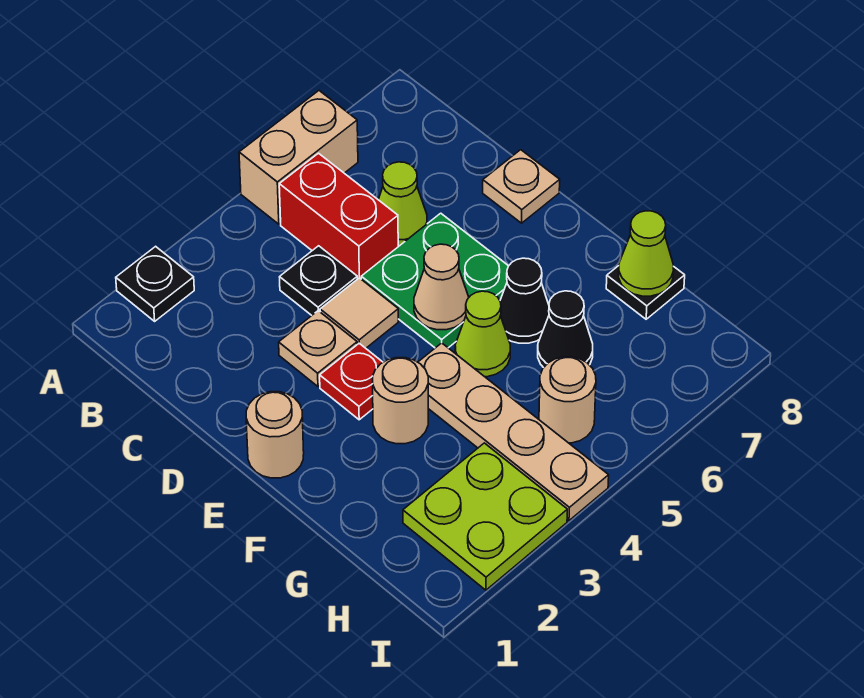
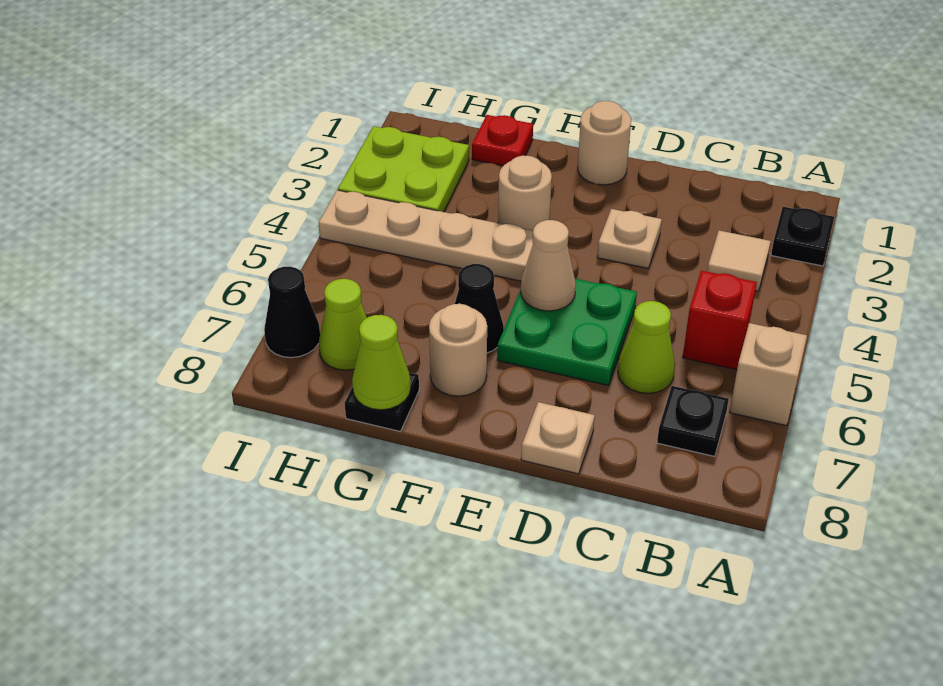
tan brick A5:A6 level 1 -> tan brick A6 level 1
red brick B5:C5 level 1 -> red brick B5 level 1
black plate C4 level 1 -> black plate B7 level 1
tan tile D4 level 1 -> tan tile B3 level 1
red plate E3 level 1 -> red plate G1 level 1
lime cone F5 level 1 -> lime cone H7 level 1
black cone G6 level 1 -> black cone I7 level 1
tan round brick H5 level 1 -> tan round brick F7 level 1

